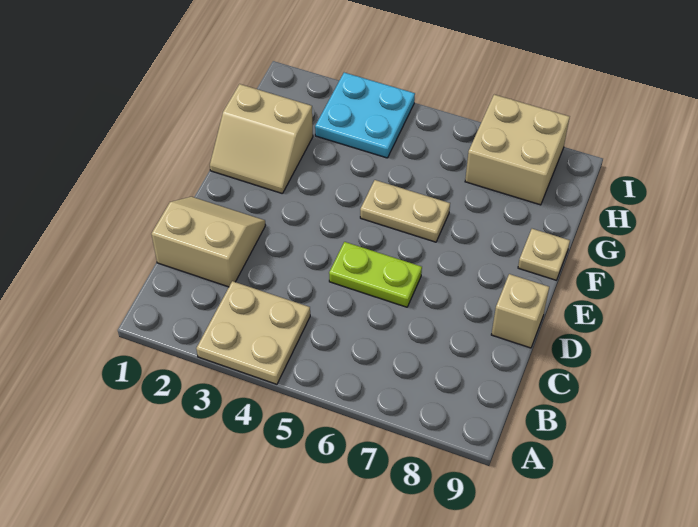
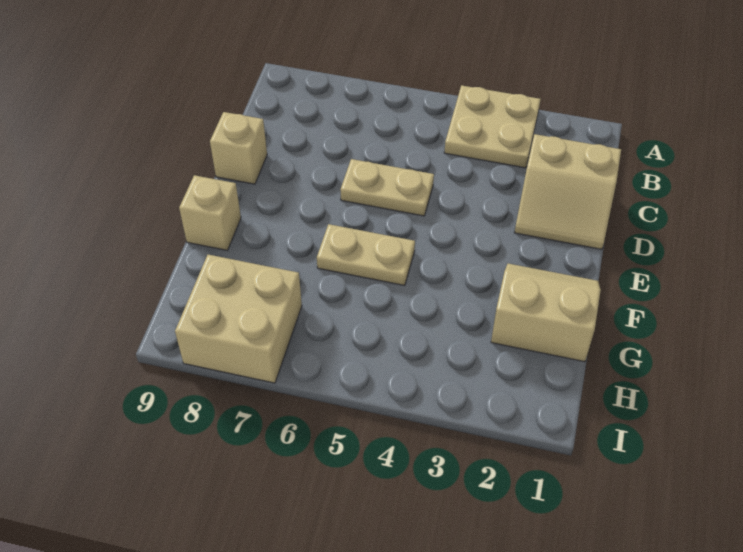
lime plate D5:D6 level 1 -> tan plate D5:D6 level 1
tan plate F9 level 1 -> tan brick F9 level 1
cyan plate H3:I4 level 1 -> none

